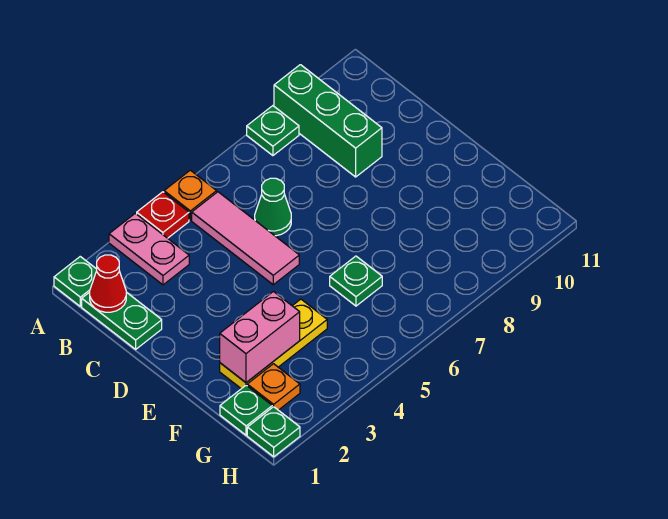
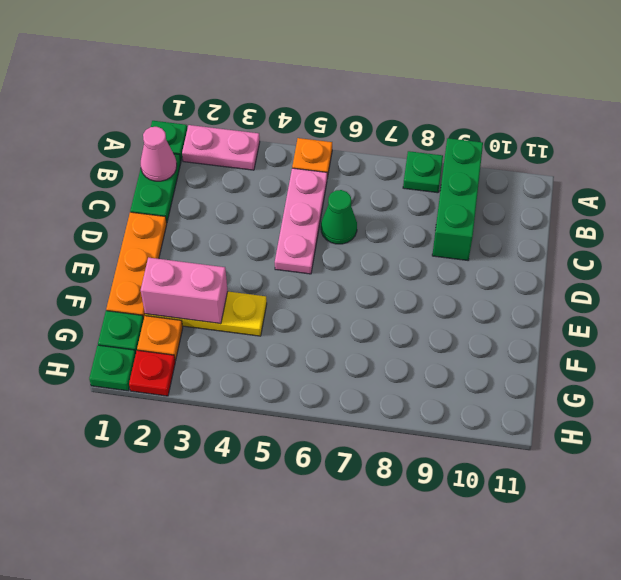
pink plate A3:B3 level 1 -> pink plate A2:A3 level 1
red plate A4 level 1 -> red plate H2 level 1
red cone B1 level 2 -> pink cone B1 level 2
pink tile B5:D5 level 1 -> pink plate B5:D5 level 1
none -> orange plate D1:F1 level 1
green plate F6 level 1 -> none

